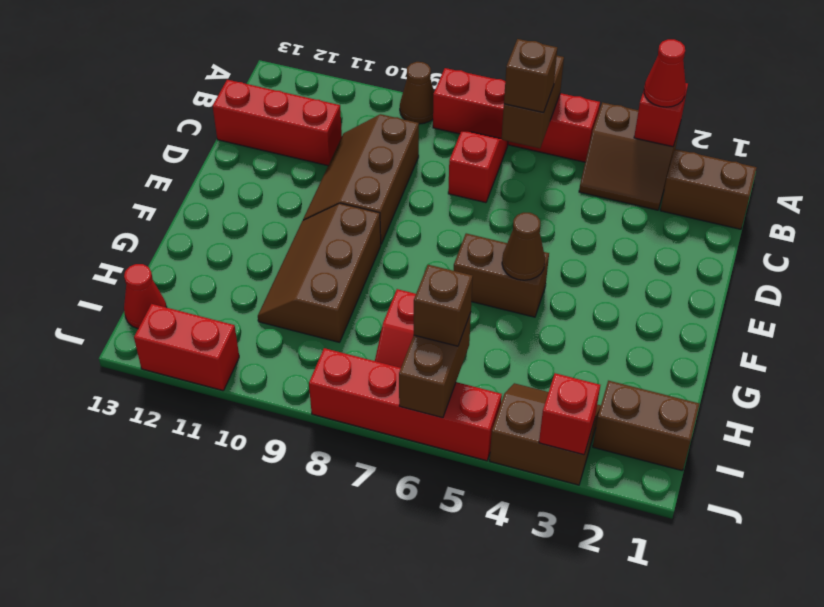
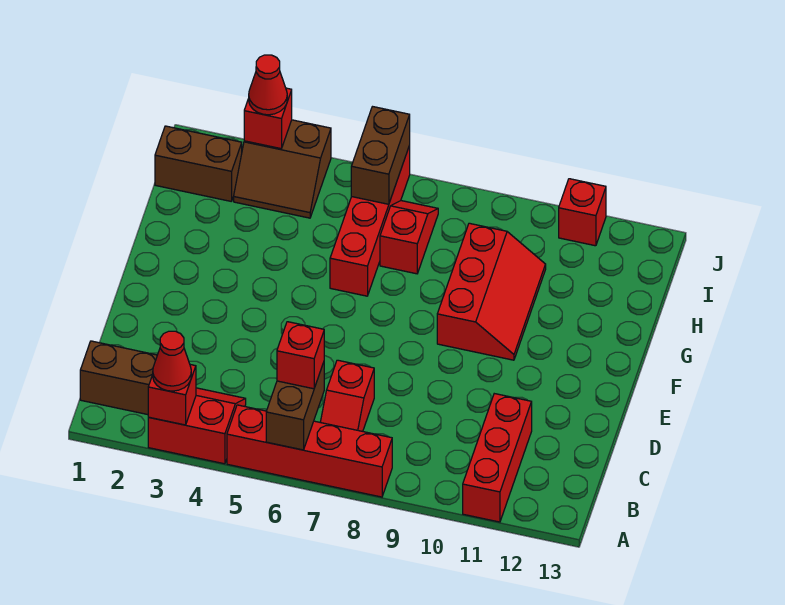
brown slope A3:B4 level 1 top A -> red slope A3:B4 level 1 top A
brown cone A9 level 1 -> none
brown brick B6 level 3 -> red brick B6 level 3
brown slope C9:E10 level 1 top 9 -> none
red brick C11:C13 level 1 -> red brick A11:C11 level 1
brown brick F5:F6 level 1 -> none
brown cone F5 level 2 -> none
brown slope F9:H10 level 1 top 9 -> red slope F9:H10 level 1 top 9
brown brick I6 level 3 -> none
red cone I13 level 1 -> red cone J3 level 3
red brick J5:J8 level 1 -> red brick G6:J6 level 1
red brick J11:J12 level 1 -> red brick J11 level 1

